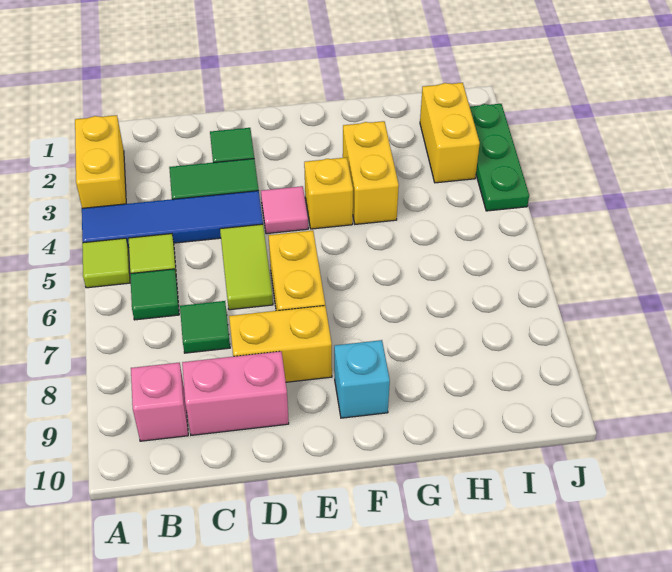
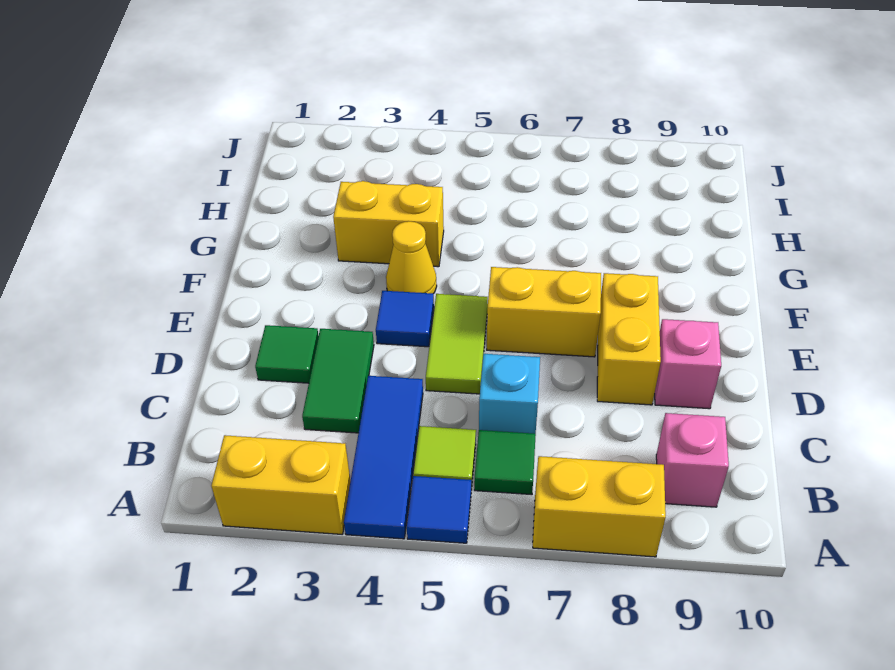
blue tile A4:D4 level 1 -> blue tile A4:C4 level 1
lime tile A5 level 1 -> blue tile A5 level 1
green tile C7 level 1 -> none
pink brick C9:D9 level 1 -> pink brick D9 level 1
lime tile D5:D6 level 1 -> lime tile D5:E5 level 1
pink tile E4 level 1 -> blue tile E4 level 1
yellow brick F4 level 1 -> yellow cone F4 level 1
cyan brick F9 level 1 -> cyan brick C6 level 1
yellow brick I2:I3 level 1 -> yellow brick A7:A8 level 1
green plate J2:J4 level 1 -> none

